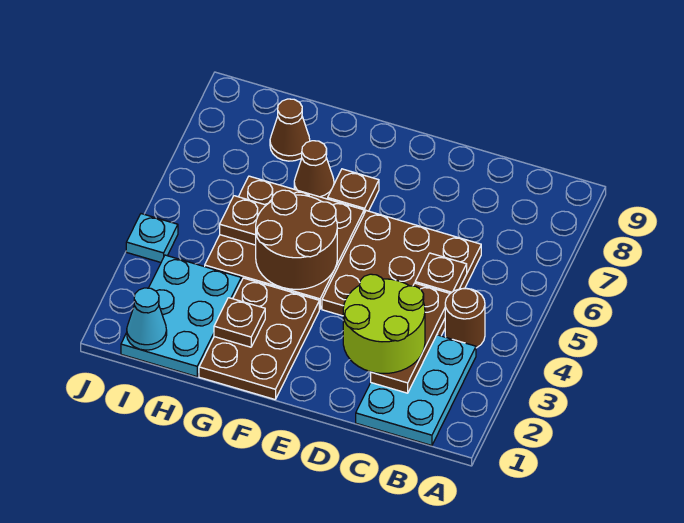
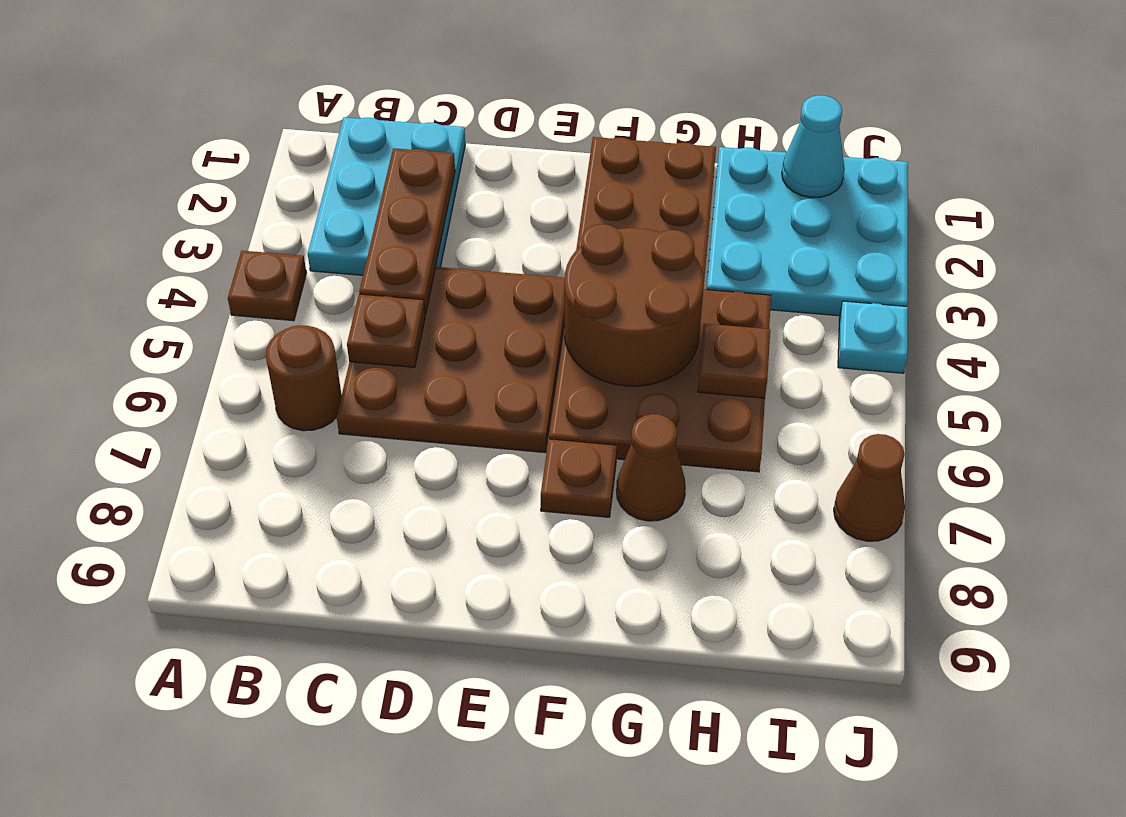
brown round brick B4 level 1 -> brown round brick B6 level 1
lime round brick C2:D3 level 3 -> none
brown plate G2 level 2 -> brown plate A4 level 1
cyan plate H1:I3 level 1 -> cyan plate H1:J3 level 1
brown cone H8 level 1 -> brown cone J7 level 1

